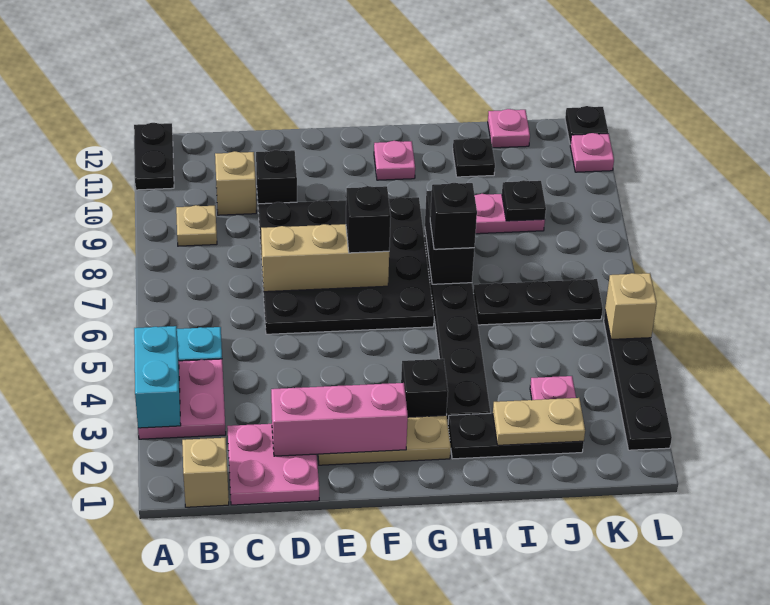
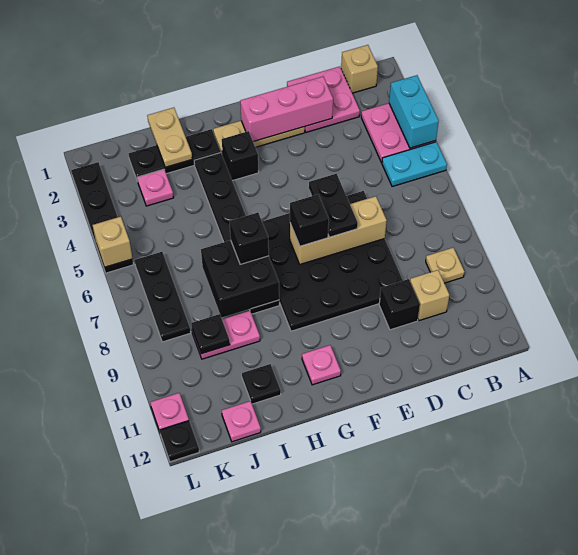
black plate A11:A12 level 1 -> black plate E6:E7 level 3
black brick H7:H8 level 2 -> black brick H7:I8 level 2
tan plate I2:J2 level 2 -> tan plate I1:I2 level 2
black plate I6:K6 level 1 -> black plate K6:K8 level 1

